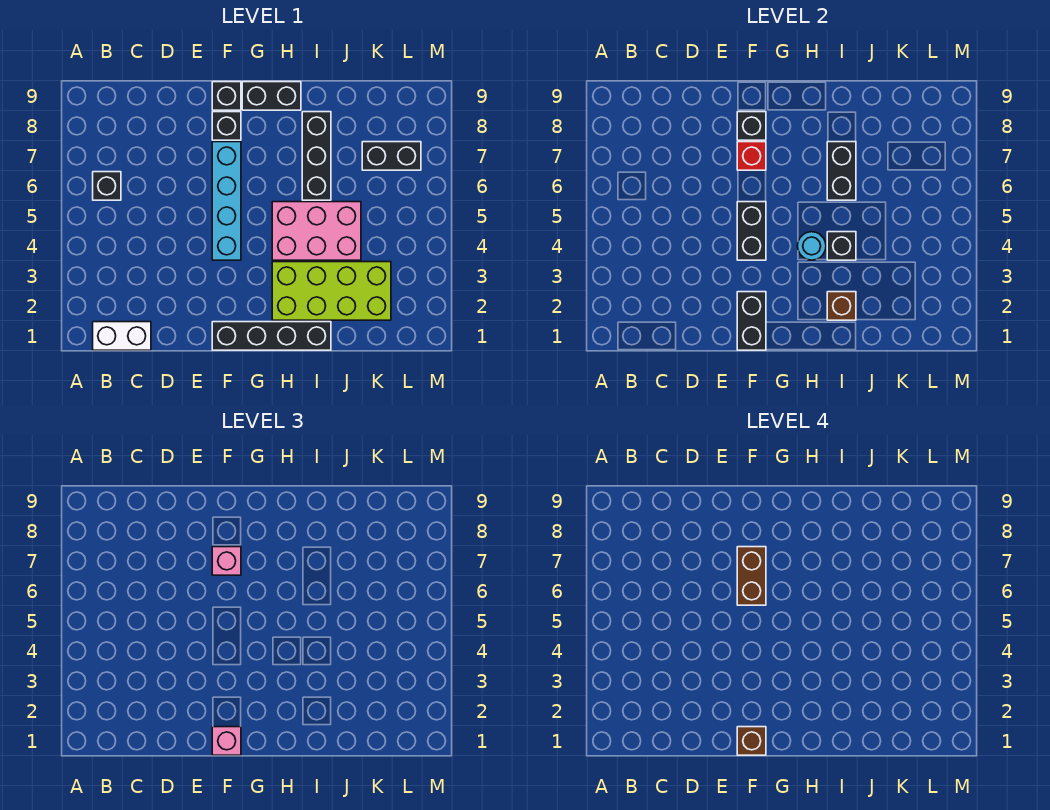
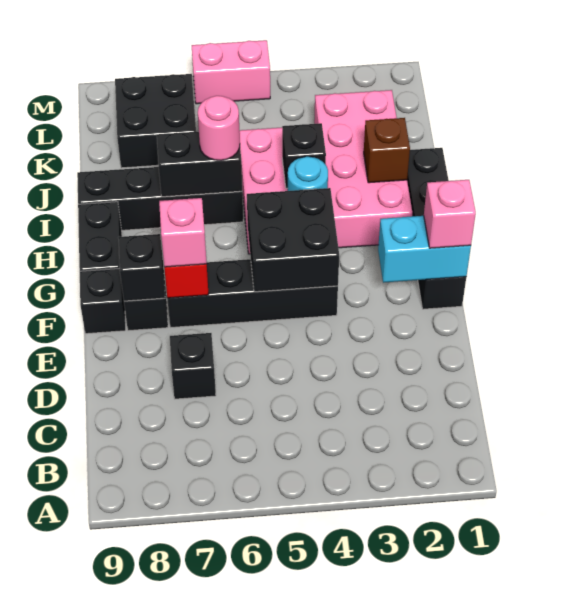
white brick B1:C1 level 1 -> none
black brick B6 level 1 -> black brick D7 level 1
black brick F1:F2 level 2 -> cyan brick F1:F2 level 2
brown brick F1 level 4 -> none
cyan brick F4:F7 level 1 -> black brick F4:F7 level 1
black brick F4:F5 level 2 -> black brick F4:G5 level 2
brown brick F6:F7 level 4 -> none
lime brick H2:K3 level 1 -> pink brick H2:K3 level 1
black brick I6:I8 level 1 -> black brick I6:I9 level 1
none -> pink round brick I6 level 3
black brick K7:L7 level 1 -> black brick K7:L8 level 1
none -> pink brick M5:M6 level 1

